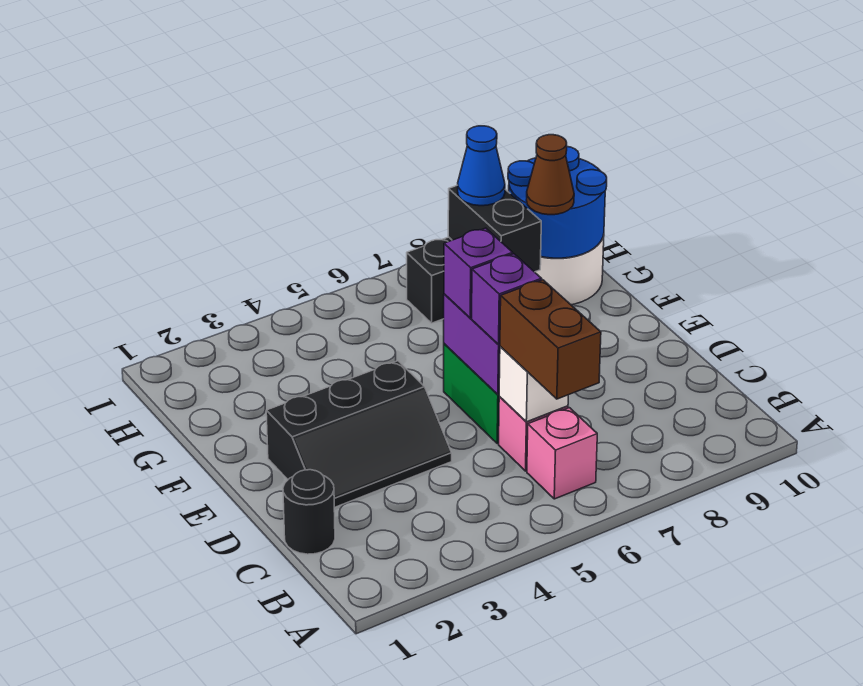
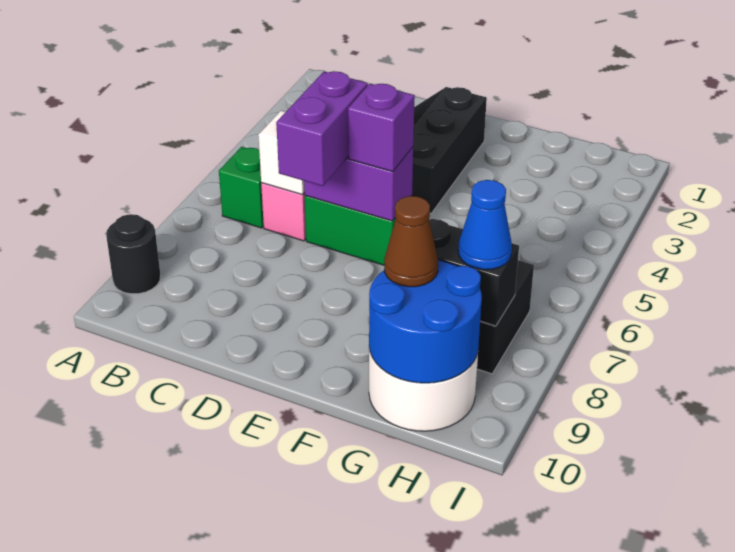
pink brick B6 level 1 -> green brick B6 level 1
brown brick B6:C6 level 3 -> none
black round brick C1 level 1 -> black round brick A9 level 1
purple brick D6 level 3 -> purple brick D6:D7 level 3

